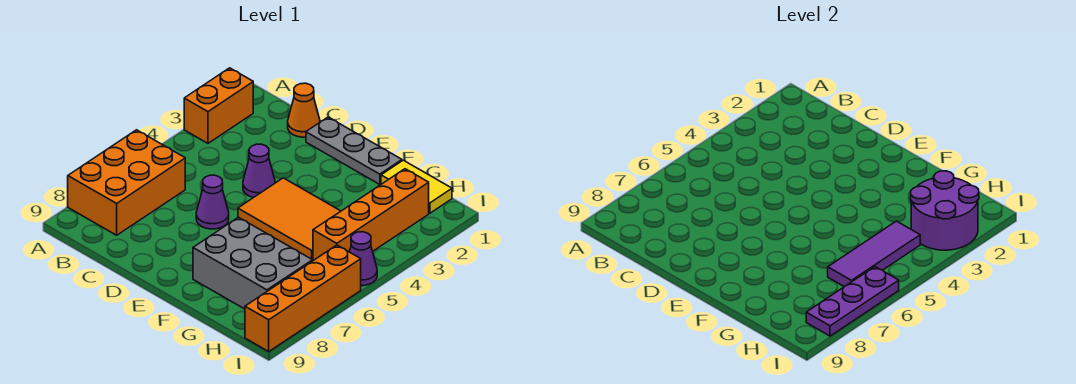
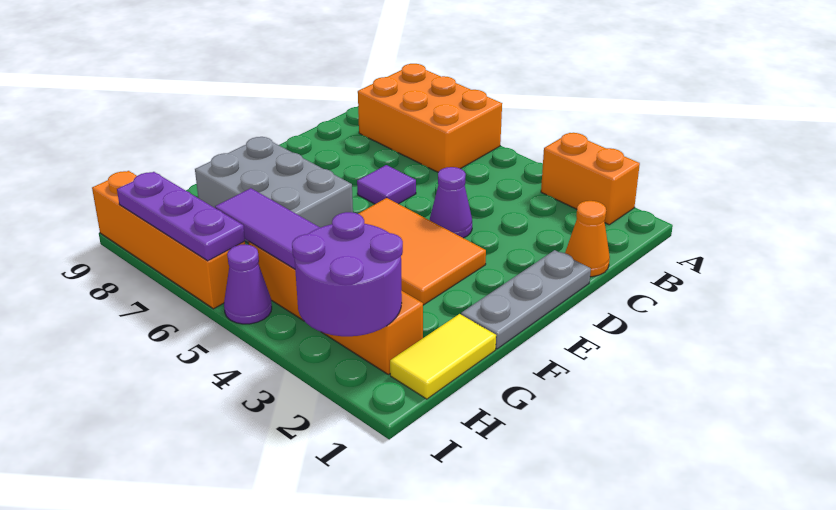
purple cone D6 level 1 -> purple tile D6 level 1
orange tile E4:G5 level 1 -> orange tile E3:F5 level 1
grey brick F7:H8 level 1 -> grey brick F6:G8 level 1

